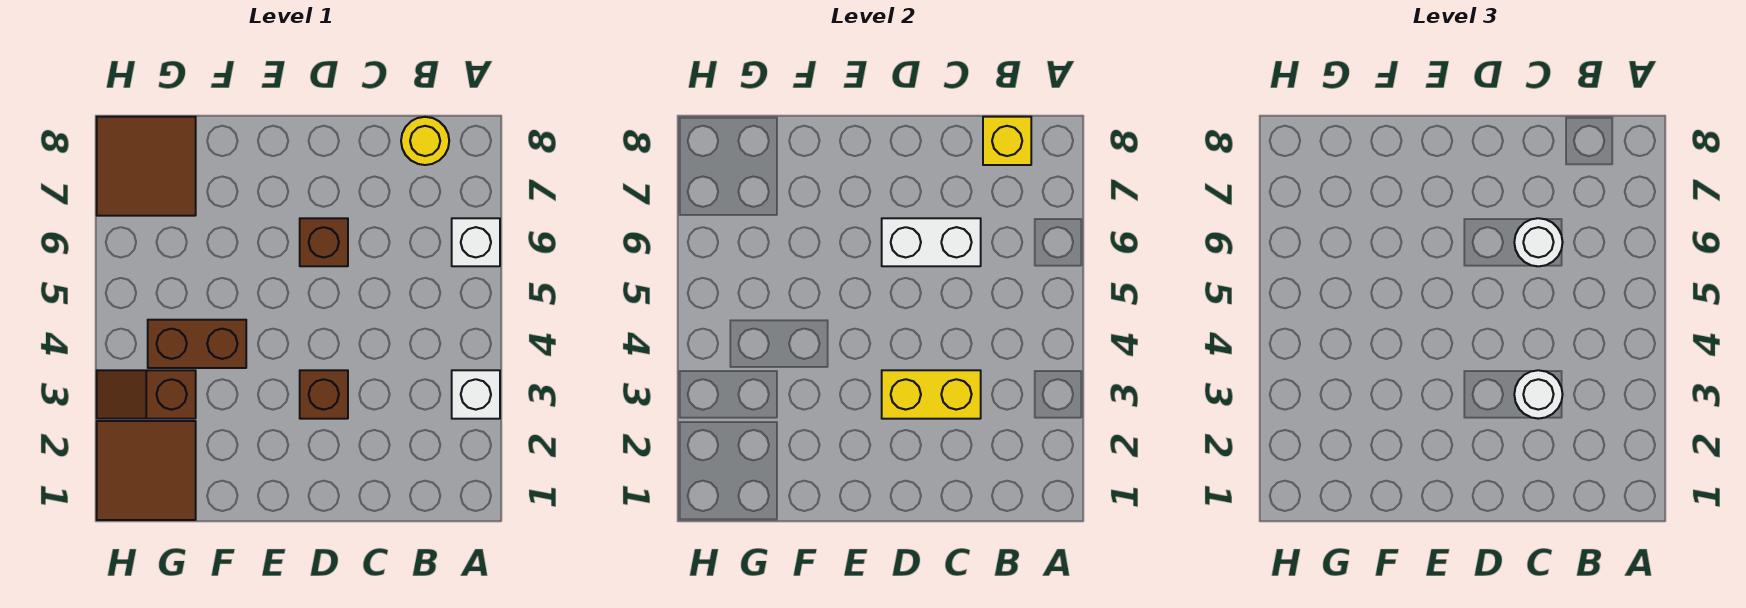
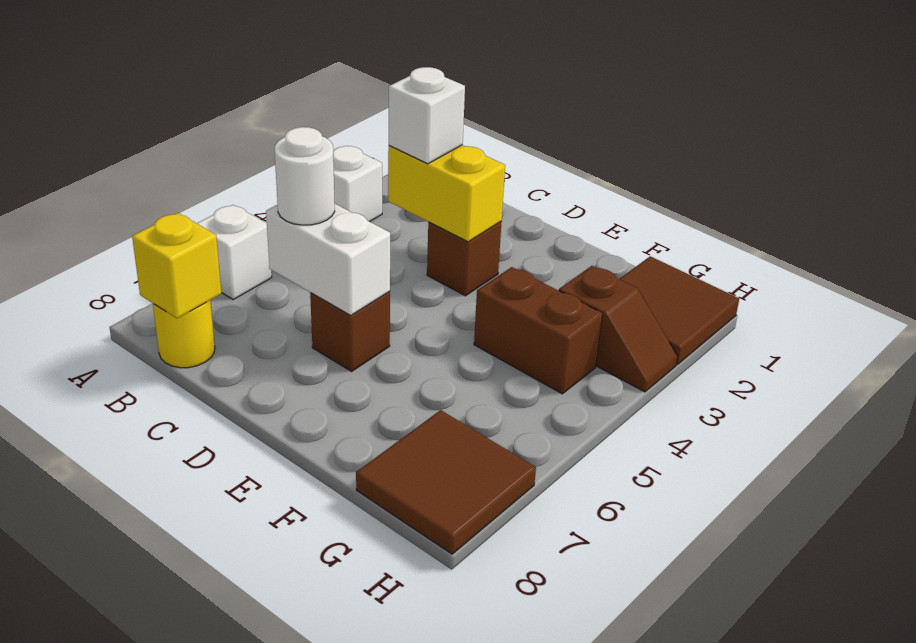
white round brick C3 level 3 -> white brick C3 level 3

